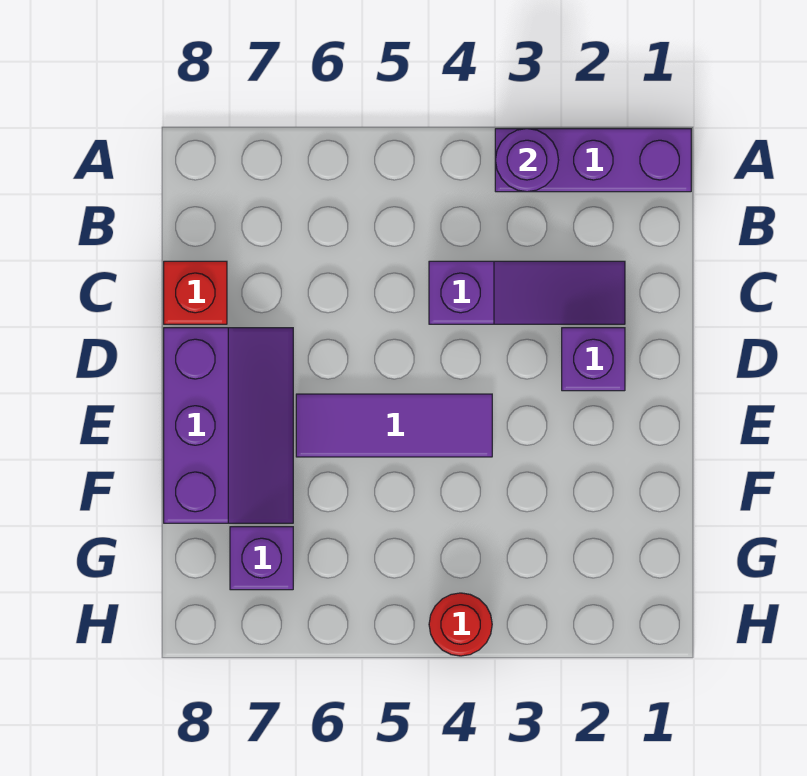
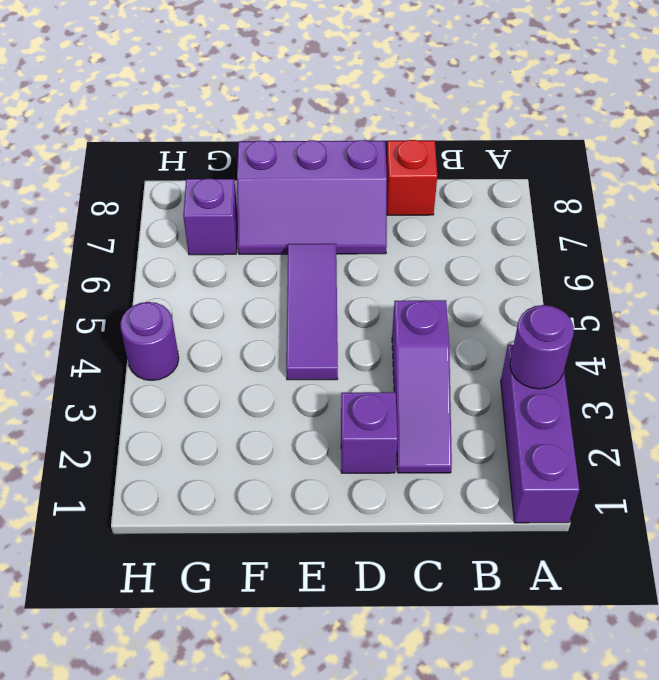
red round brick H4 level 1 -> purple round brick H4 level 1

